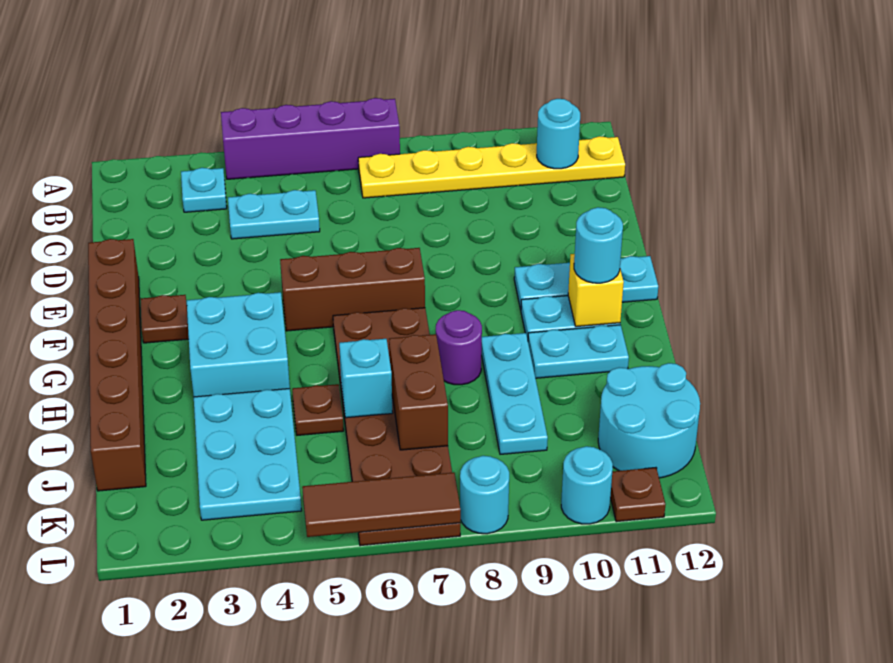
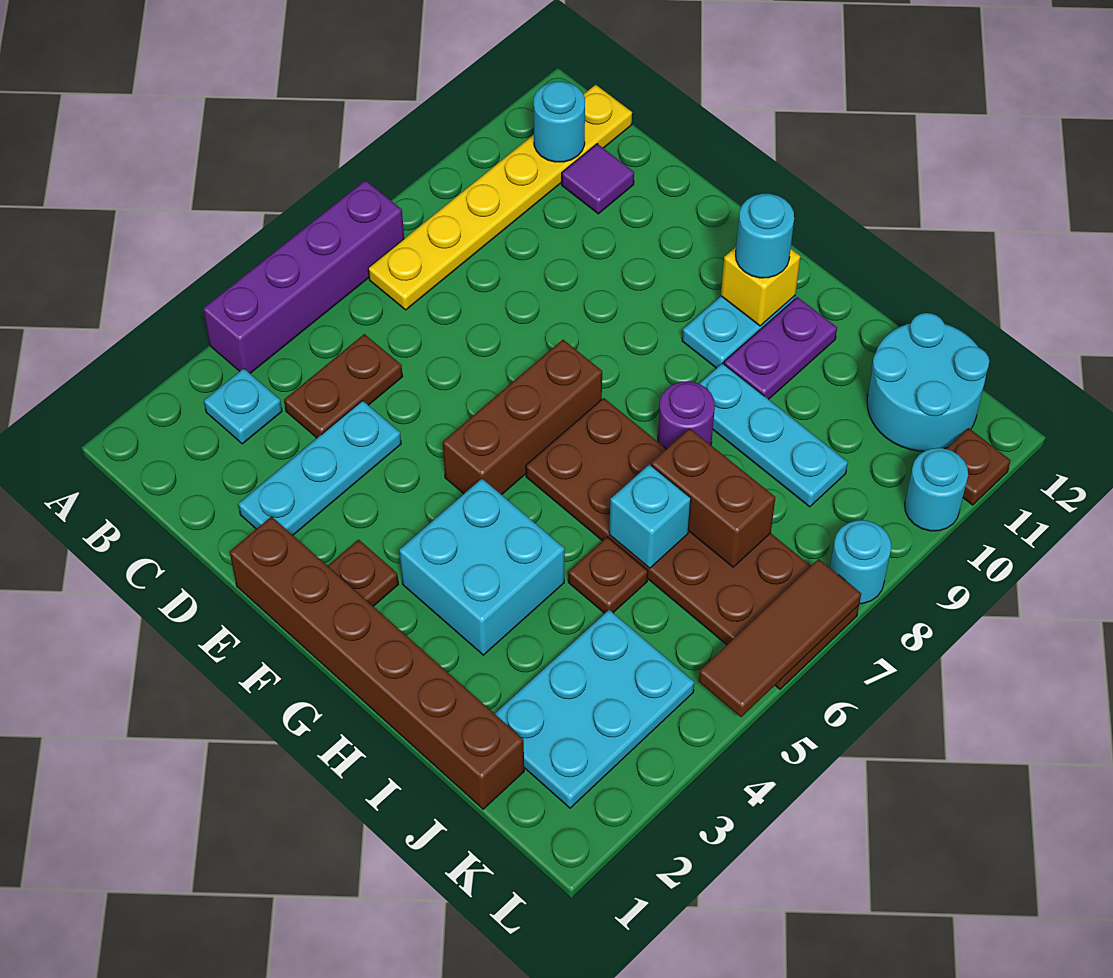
cyan plate C4:C5 level 1 -> brown plate C4:C5 level 1
none -> purple tile C11 level 1
cyan plate F10:F12 level 1 -> cyan plate D2:D4 level 1
cyan plate H10:H11 level 1 -> purple plate H10:H11 level 1
cyan plate I3:K4 level 1 -> cyan plate J2:K4 level 1

